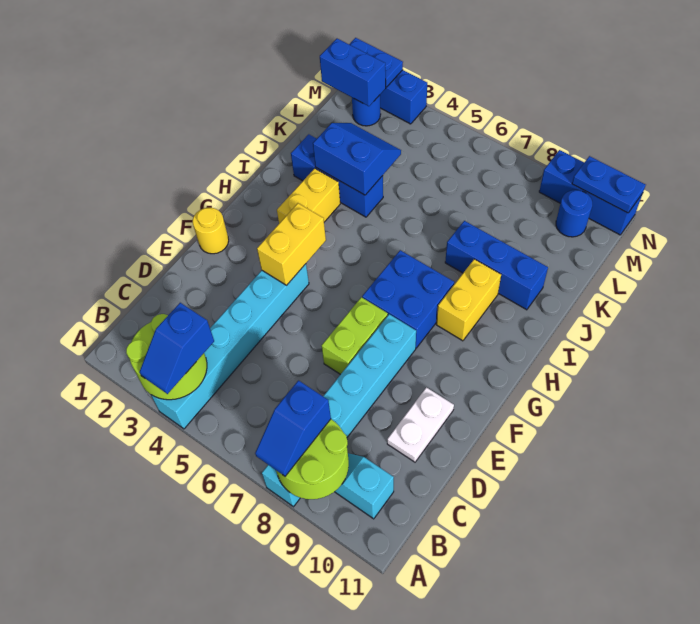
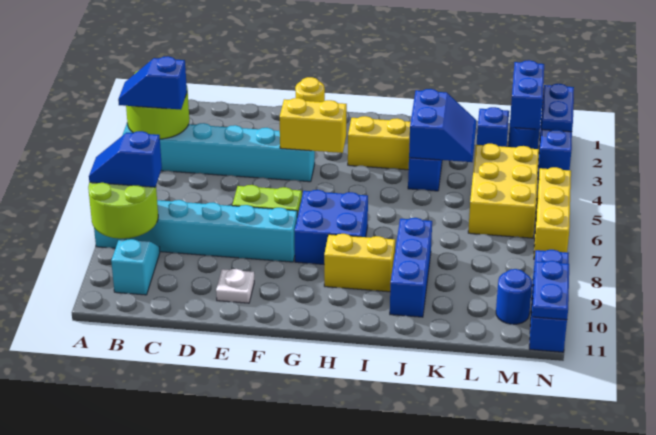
white plate D10:E10 level 1 -> white plate E10 level 1
none -> blue brick L2 level 1
none -> yellow brick L4:M6 level 1
none -> yellow brick N5:N7 level 1

